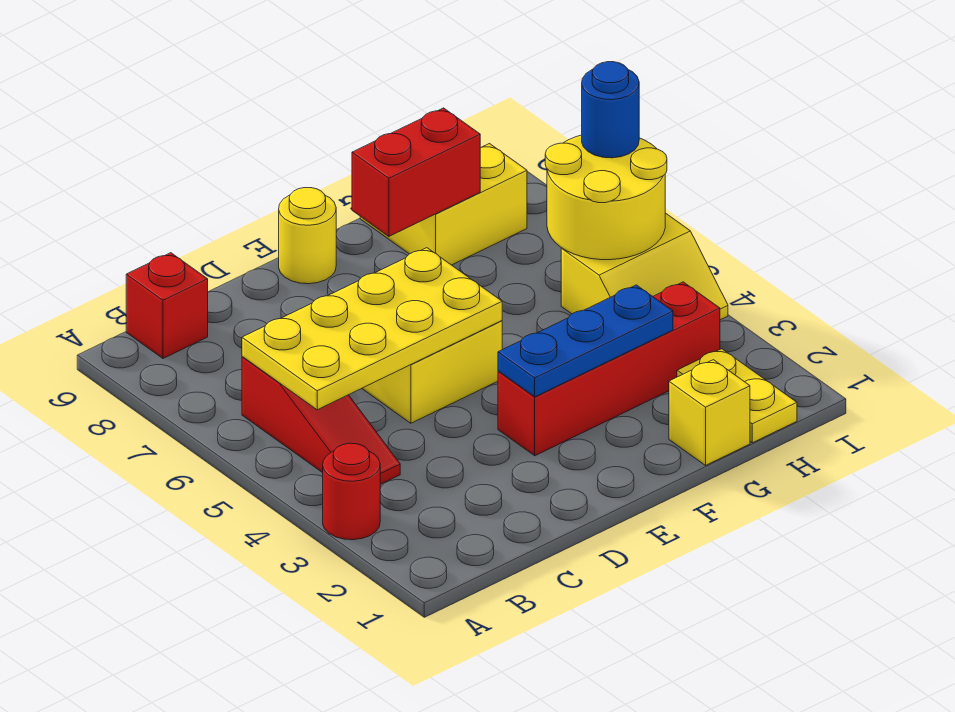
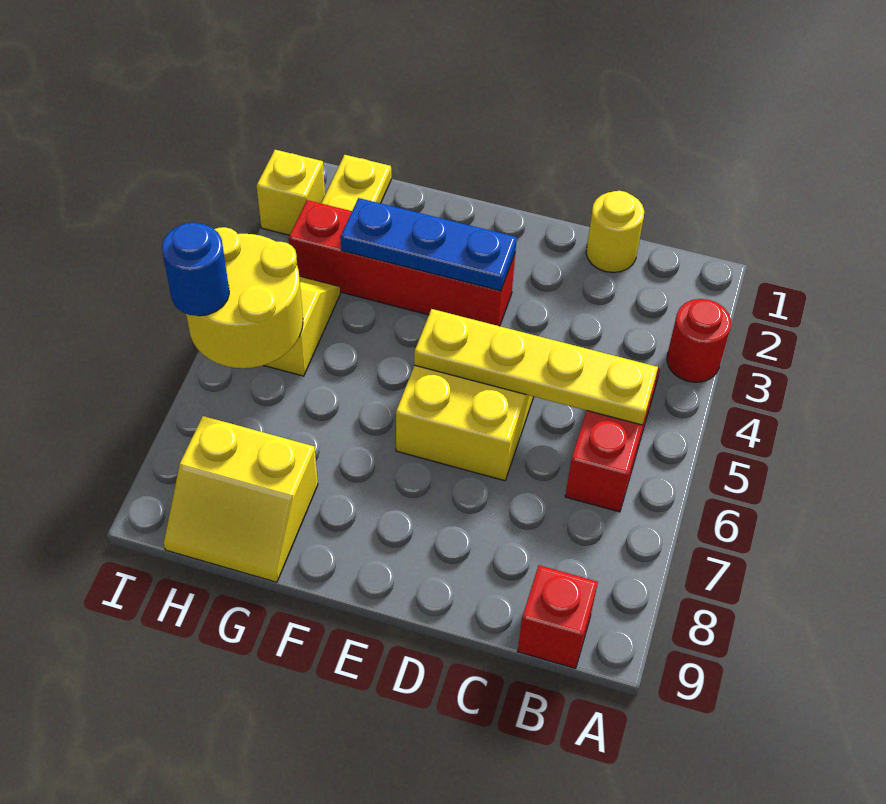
yellow plate B5:E6 level 2 -> yellow plate B5:E5 level 2
yellow round brick E9 level 1 -> yellow round brick C1 level 1
red brick F8:G8 level 2 -> none
yellow brick G1 level 1 -> yellow brick I2 level 1

